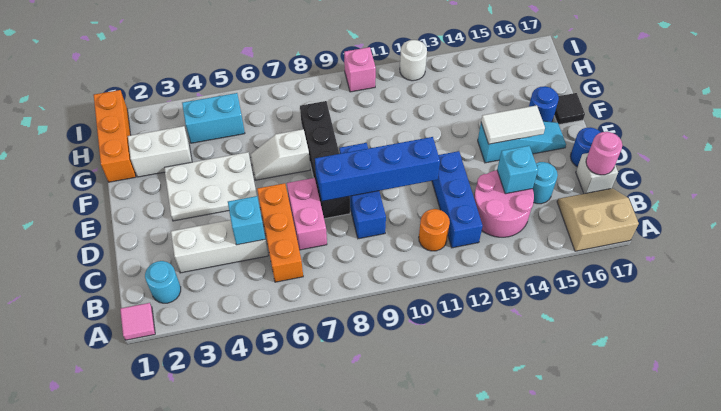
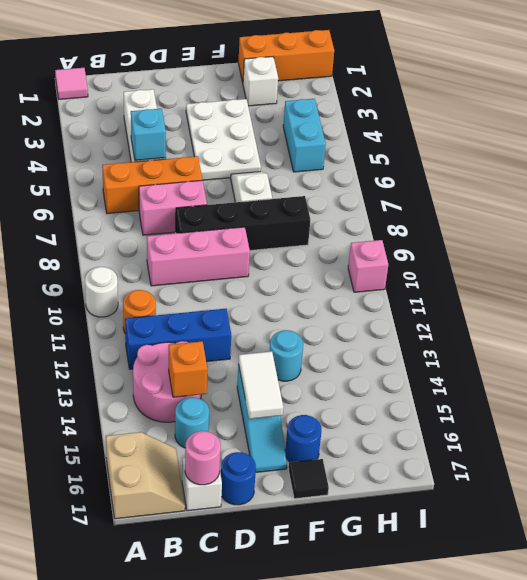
cyan round brick B2 level 1 -> cyan round brick F13 level 1
blue brick C9:E9 level 1 -> pink brick C9:E9 level 1
cyan brick C14 level 2 -> orange brick C14 level 2
blue brick D8:D11 level 2 -> none
white brick G2:G3 level 1 -> white brick G2 level 1
white round brick I12 level 1 -> white round brick A10 level 1

